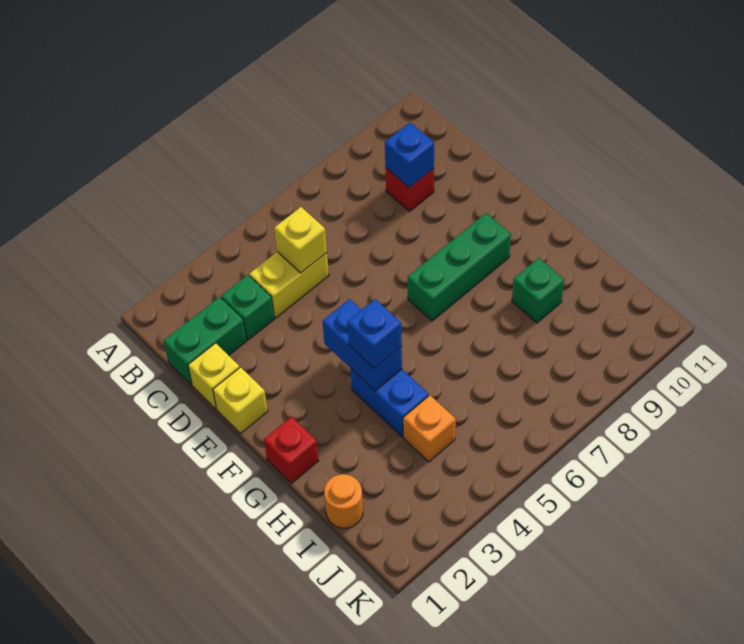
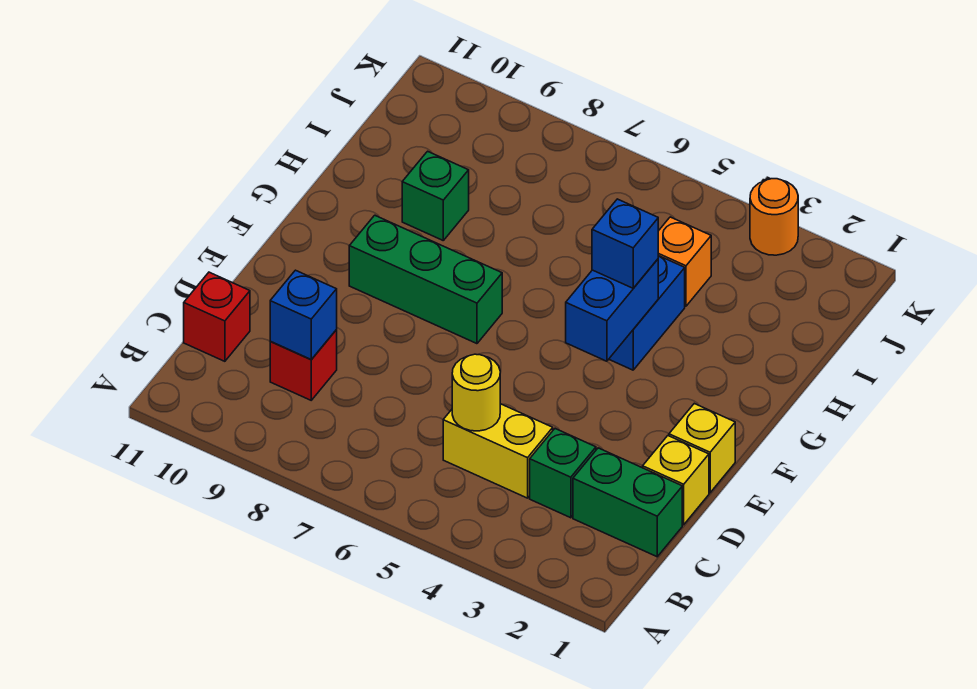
yellow brick C5 level 2 -> yellow round brick C5 level 2
red brick G1 level 1 -> red brick C11 level 1
orange round brick I1 level 1 -> orange round brick K3 level 1

